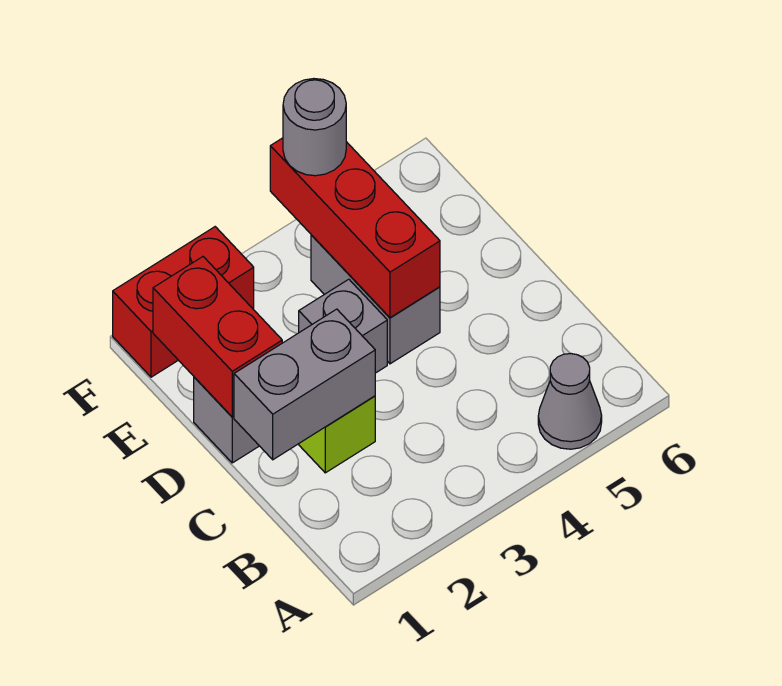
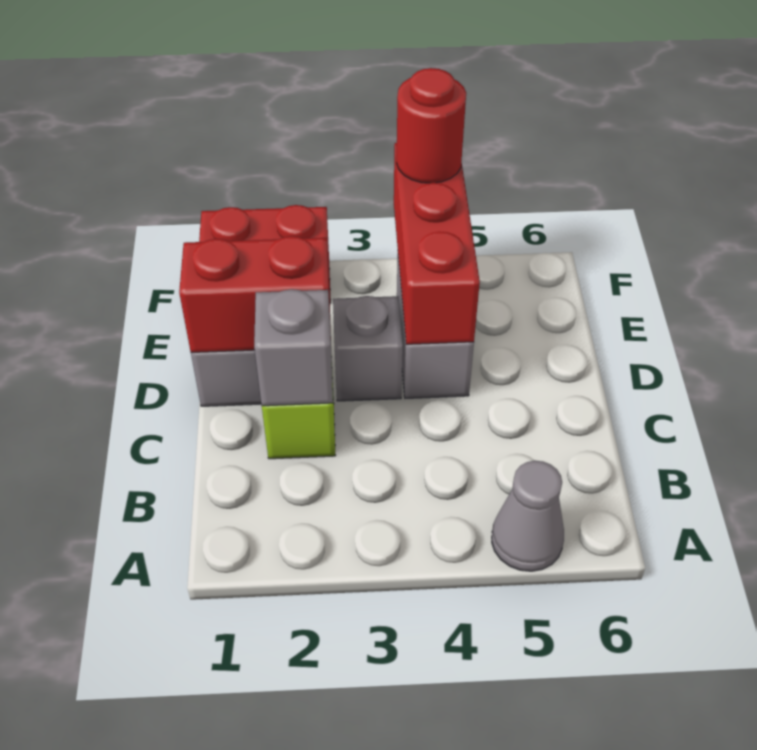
grey brick C1:C2 level 2 -> grey brick C2 level 2
red brick D1:E1 level 2 -> red brick D1:D2 level 2
grey round brick F4 level 3 -> red round brick F4 level 3

